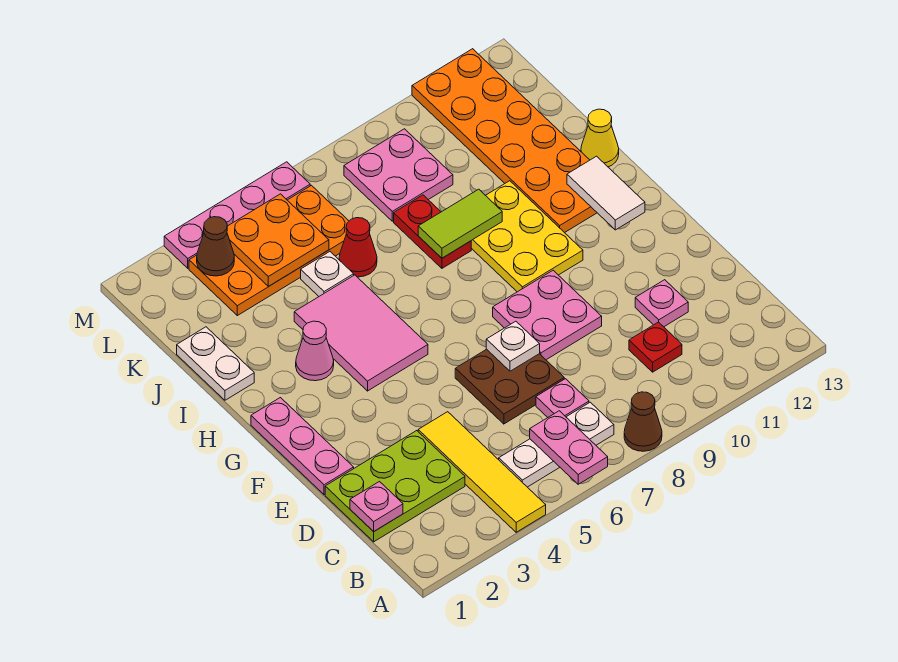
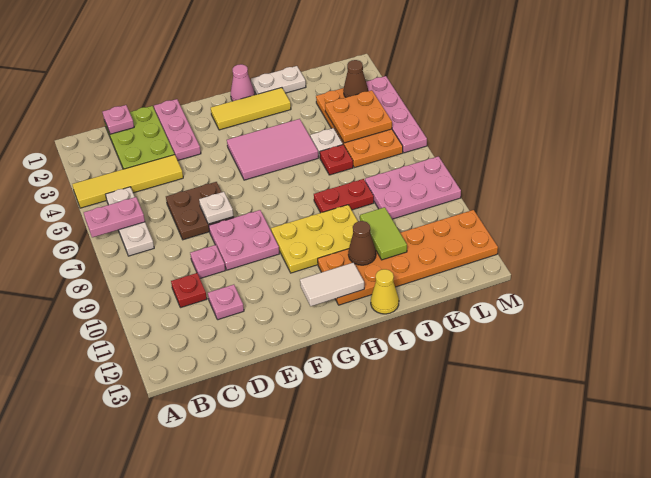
brown cone A8 level 1 -> brown cone I11 level 2
pink plate C7 level 1 -> pink plate D9 level 1
pink plate E1:G1 level 1 -> pink plate E1:E3 level 1
none -> yellow tile G2:I2 level 1
pink cone H3 level 1 -> pink cone H1 level 1
lime tile I8:I9 level 2 -> lime tile J10:J11 level 2
red cone J6 level 1 -> red plate J6 level 1
pink plate K8:L9 level 1 -> pink plate K8:M9 level 1

